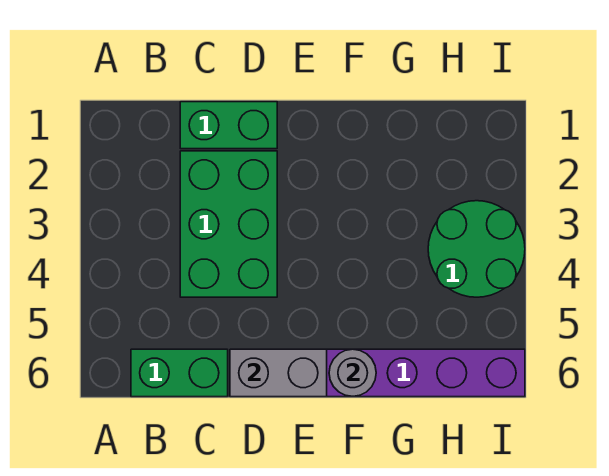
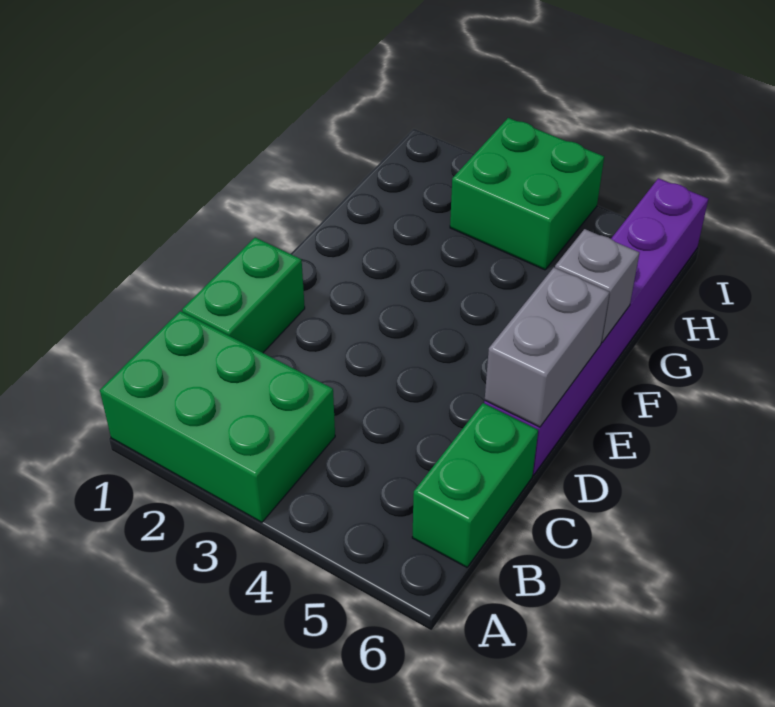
green brick C2:D4 level 1 -> green brick A1:B3 level 1
grey round brick F6 level 2 -> grey brick F6 level 2
green round brick H3:I4 level 1 -> green brick H3:I4 level 1

